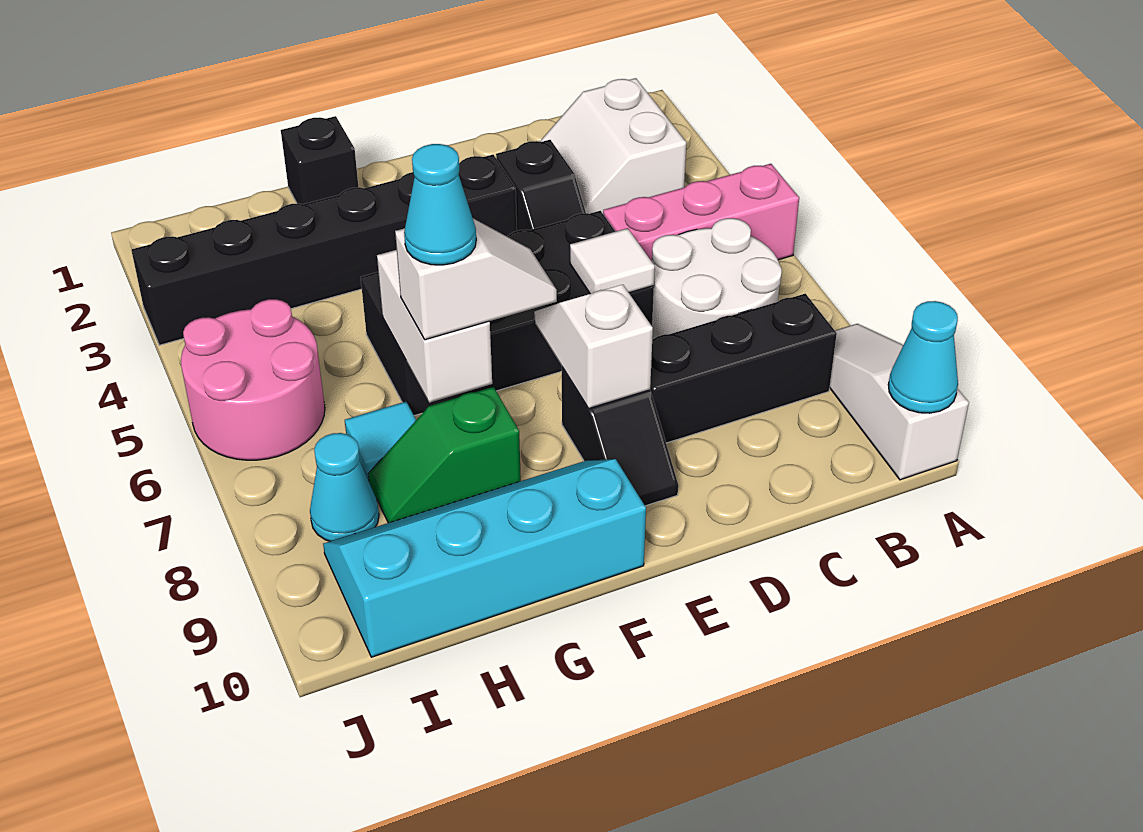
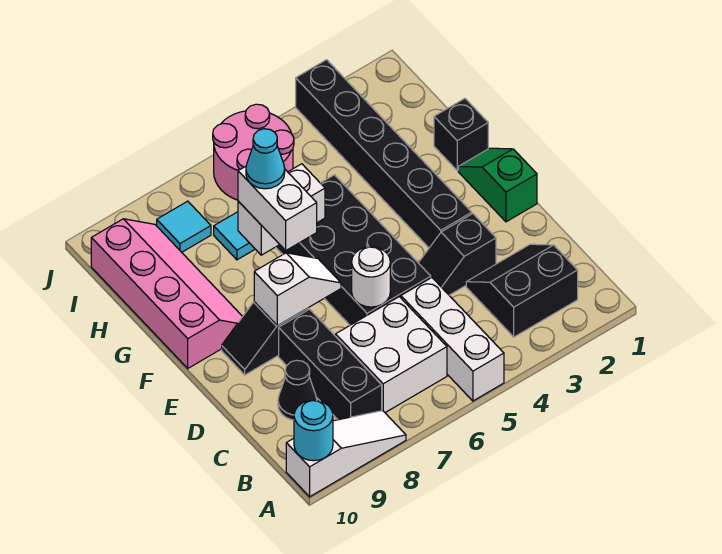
pink brick A5:C5 level 1 -> white brick A5:C5 level 1
cyan cone A10 level 2 -> cyan round brick A10 level 2
white slope B2:C3 level 1 top B -> black slope B2:C3 level 1 top B
white round brick B6:C7 level 1 -> white brick B6:C7 level 1
none -> black cone C9 level 1
white tile D6 level 2 -> white round brick D6 level 2
white slope F7:G7 level 3 top G -> white brick F7:G7 level 3
cyan slope F9:I10 level 1 top 10 -> pink slope F9:I10 level 1 top 10
green slope G8:H8 level 1 top G -> green slope E1:F1 level 1 top E
cyan cone I8 level 1 -> cyan tile I8 level 1

